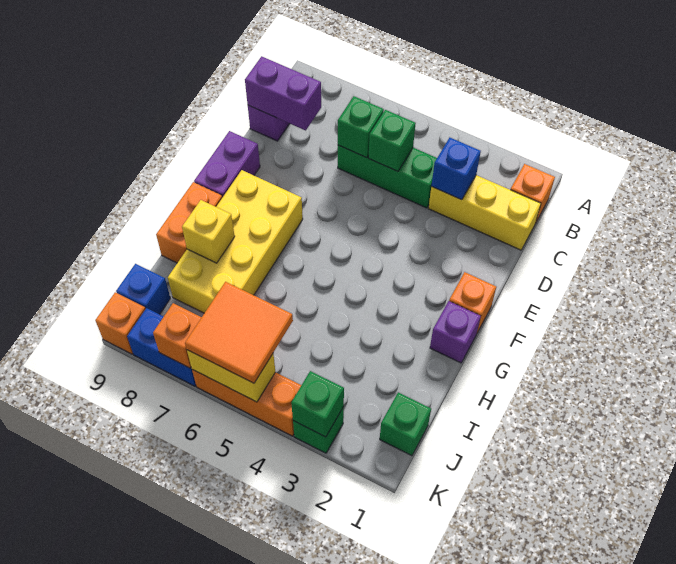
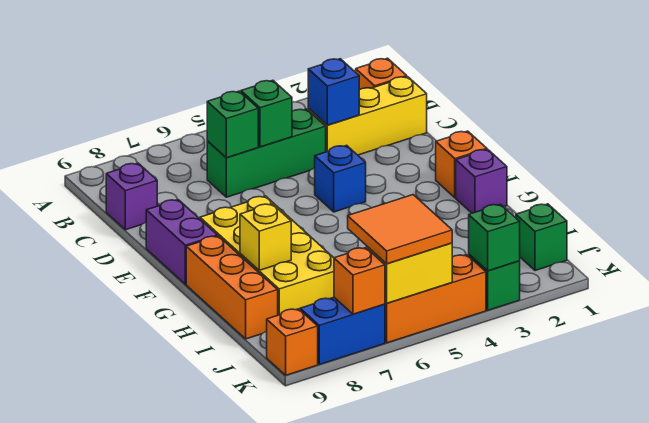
purple brick C8:C9 level 2 -> none
orange brick G9:H9 level 1 -> orange brick G9:I9 level 1
blue brick J9 level 1 -> blue brick E4 level 1

